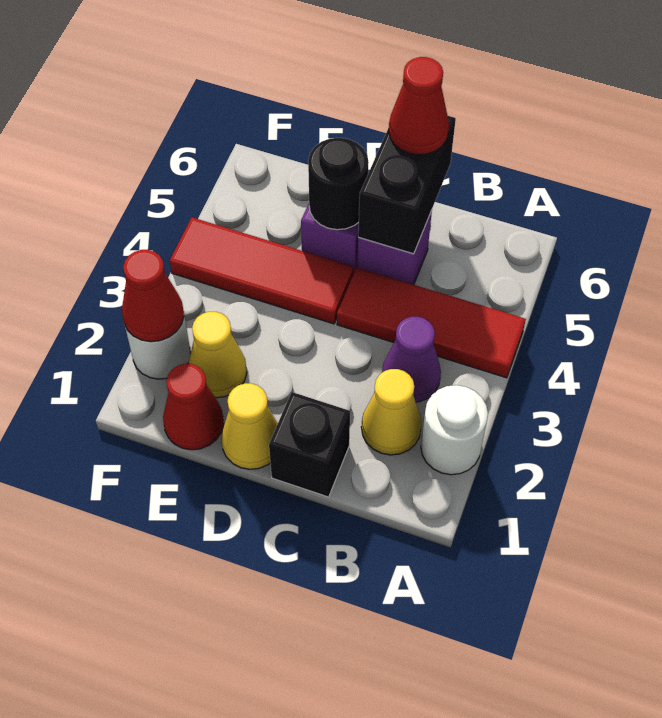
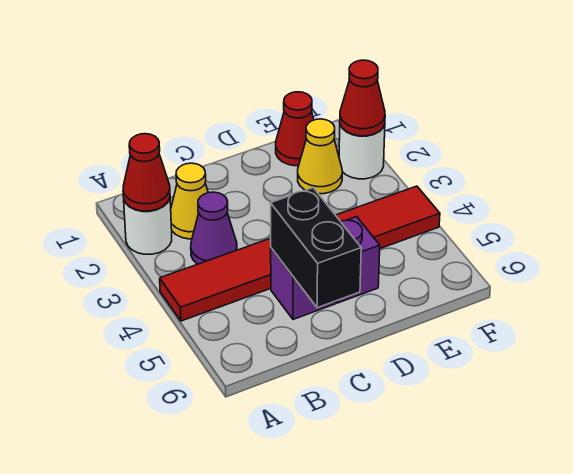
black brick C1 level 1 -> none
red cone C6 level 3 -> red cone A2 level 2
yellow cone D1 level 1 -> none
black round brick D5 level 2 -> none

